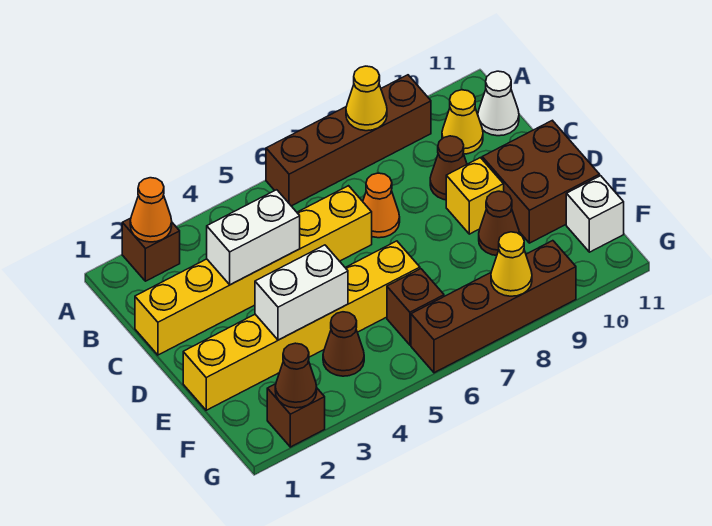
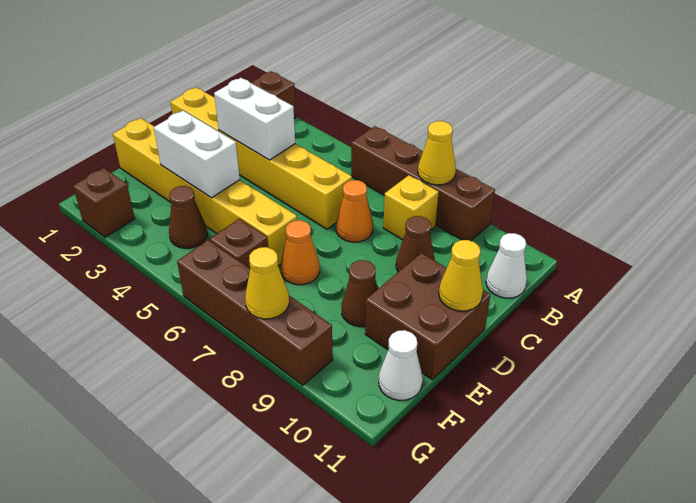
orange cone A2 level 2 -> orange cone E7 level 1
yellow cone B10 level 1 -> yellow cone D11 level 2
yellow brick D9 level 1 -> yellow brick B8 level 1
white brick F11 level 1 -> white cone F11 level 1
brown cone G2 level 2 -> none

